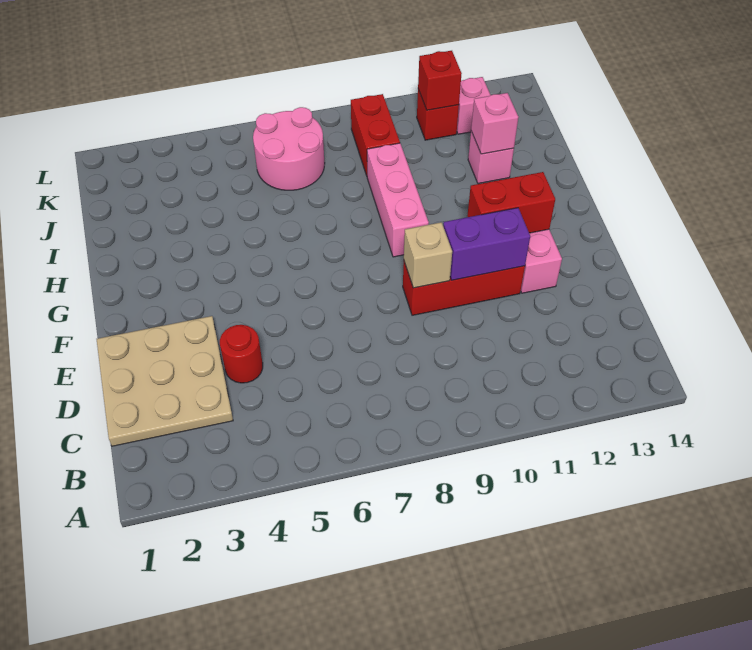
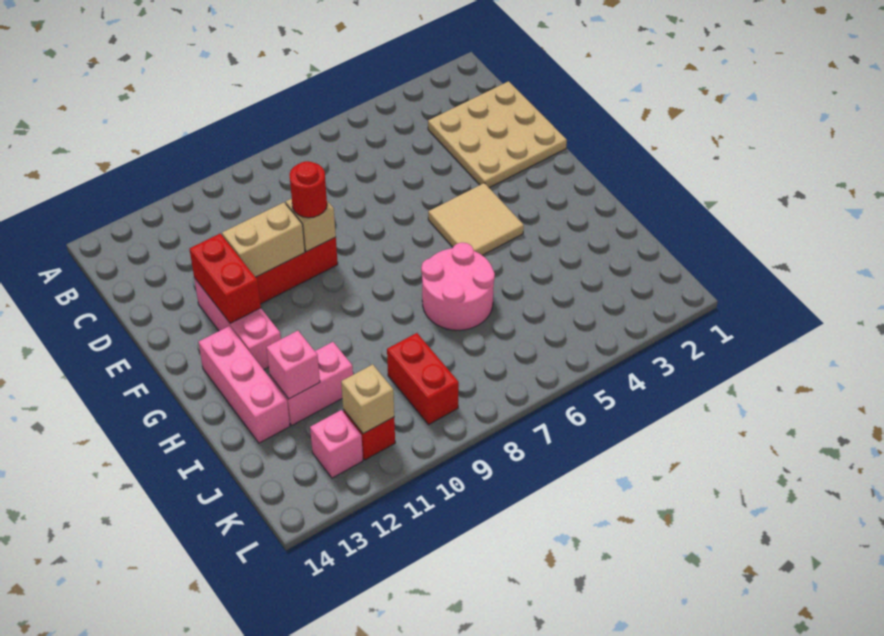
red round brick D4 level 1 -> red round brick E9 level 3
purple brick E10:E11 level 2 -> tan brick E10:E11 level 2
none -> tan tile F4:G5 level 1
red brick F11:F12 level 2 -> red brick E12:F12 level 2
pink brick G9:I9 level 1 -> pink brick G13:I13 level 1
pink brick I12 level 1 -> pink brick I11:I12 level 1
pink round brick J6:K7 level 1 -> pink round brick H6:I7 level 1
red brick K11 level 2 -> tan brick K11 level 2

